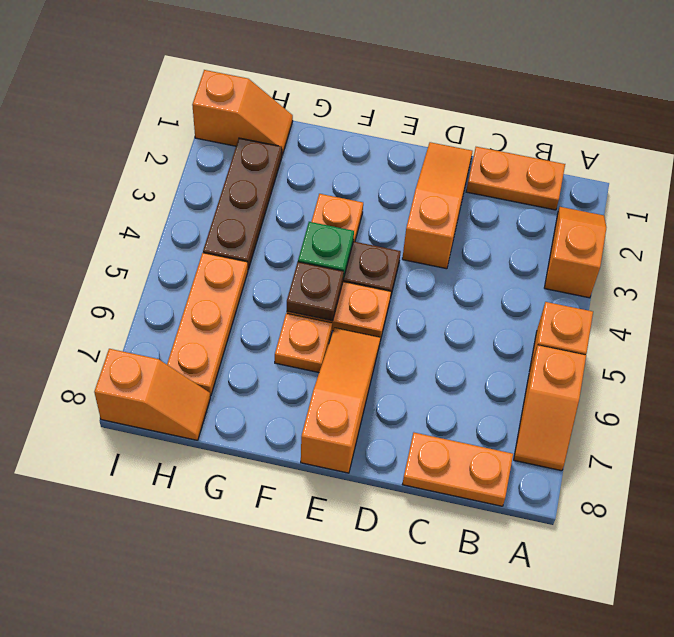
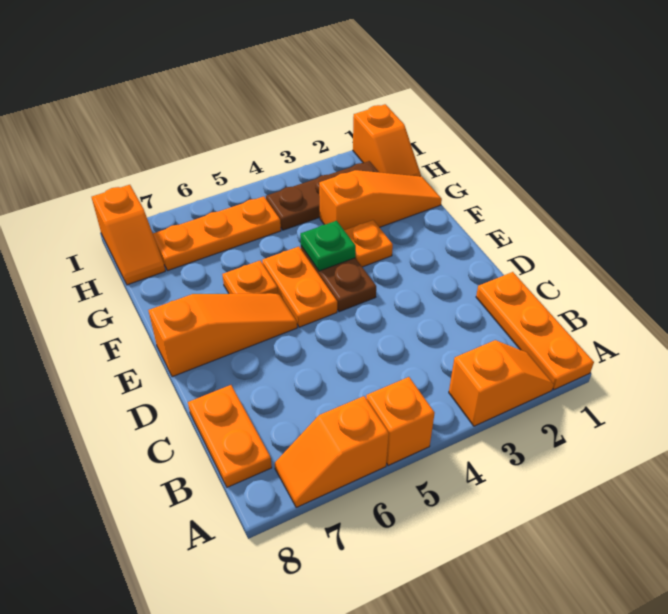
orange plate B1:C1 level 1 -> orange plate A1:C1 level 1
orange slope D1:D3 level 1 top 3 -> orange slope G1:G3 level 1 top 3
brown plate F5 level 2 -> none

